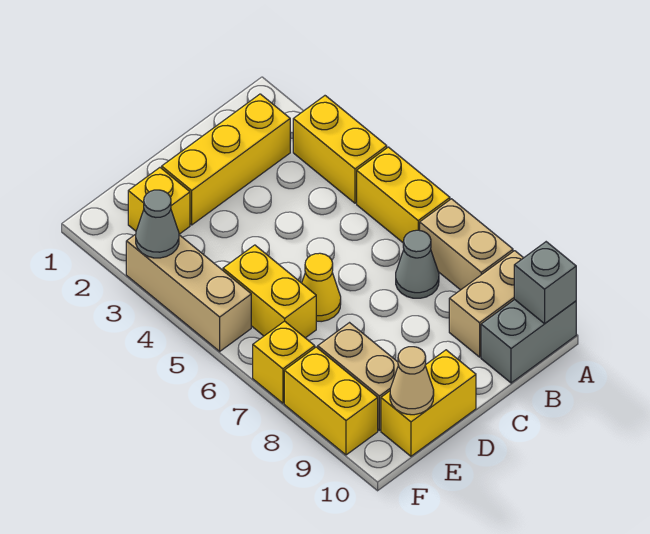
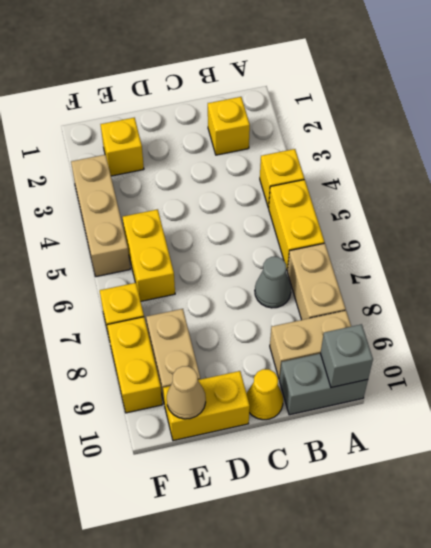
yellow brick A3:A4 level 1 -> yellow brick A4 level 1
yellow brick B2:D2 level 1 -> yellow brick B2 level 1
yellow cone D6 level 1 -> yellow cone C10 level 1
grey cone F3 level 2 -> none

